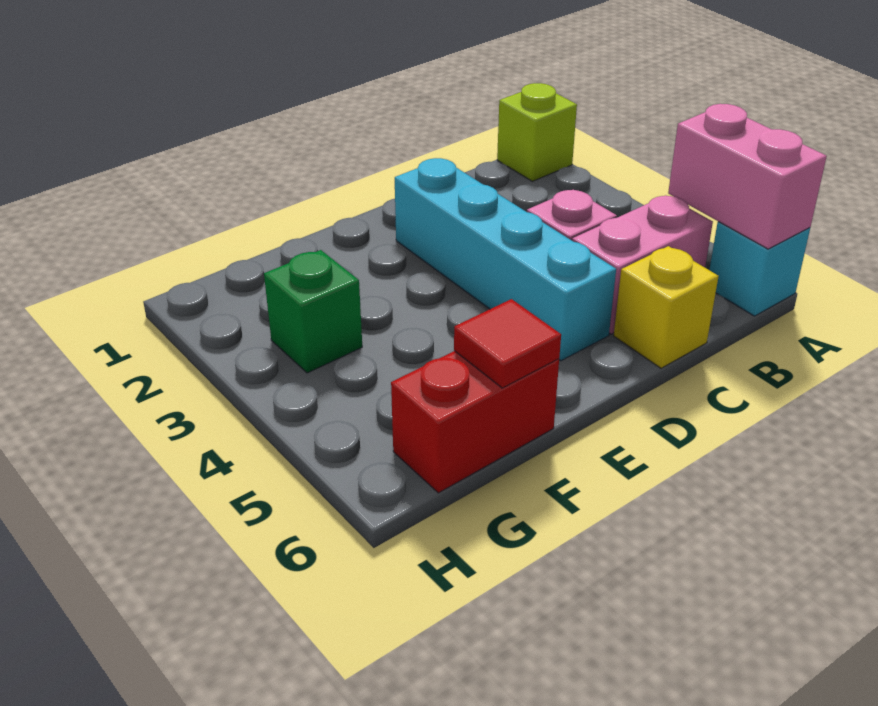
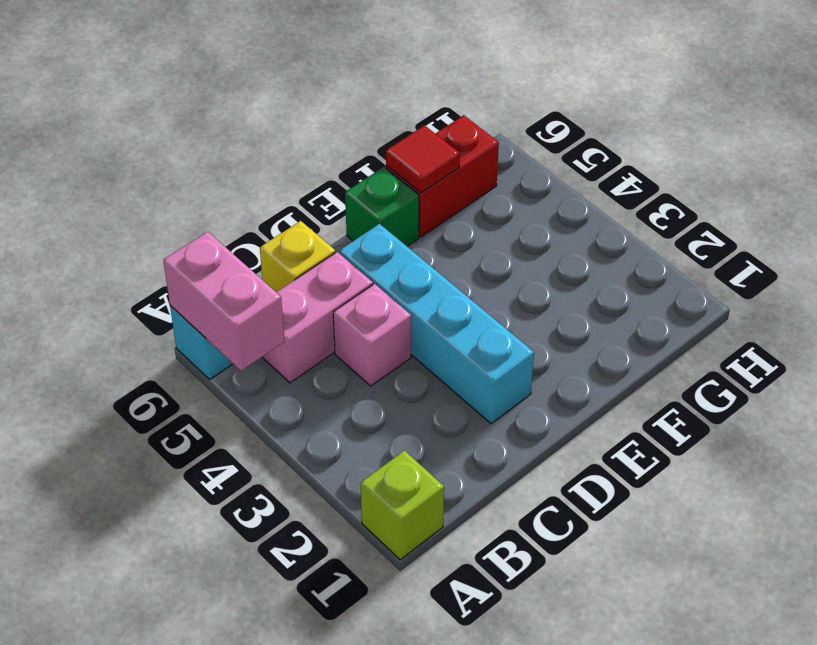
green brick G3 level 1 -> green brick E6 level 1

